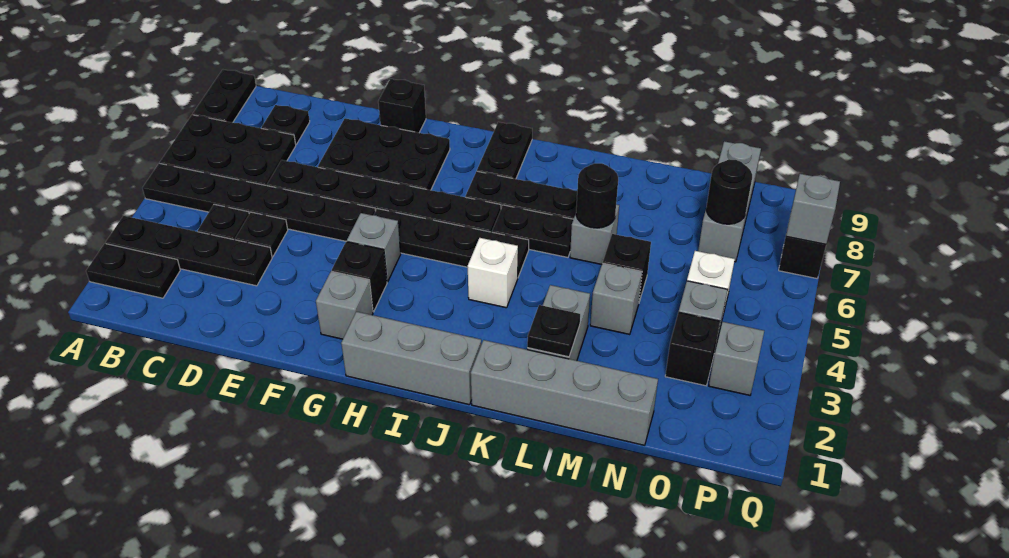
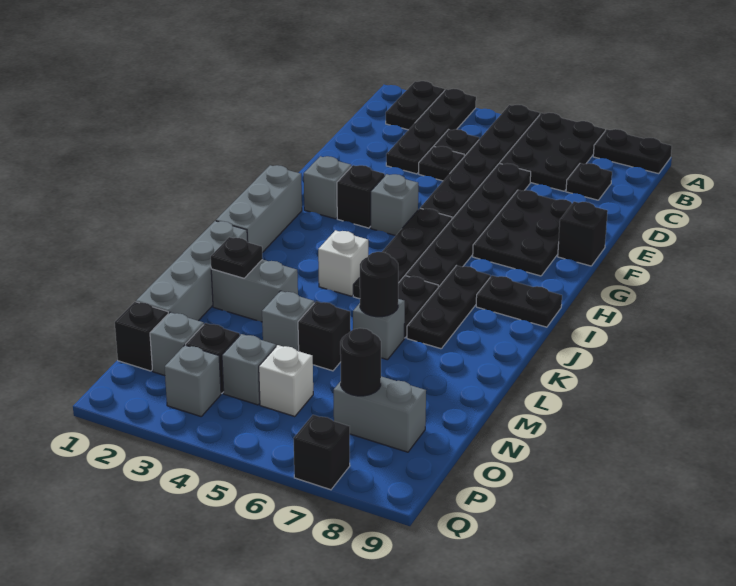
none -> black brick O1 level 1
grey brick O7:O9 level 1 -> grey brick O7:O8 level 1
grey brick Q7 level 2 -> grey brick O2 level 1

